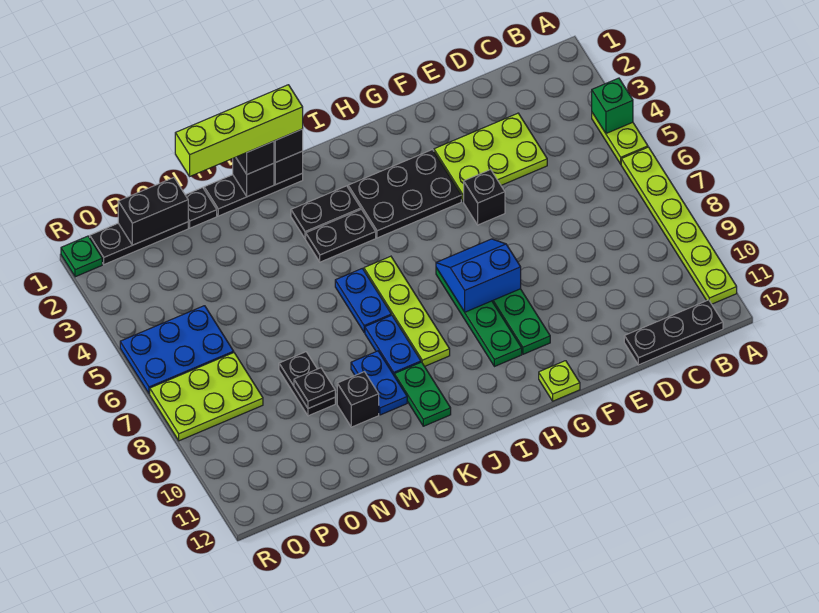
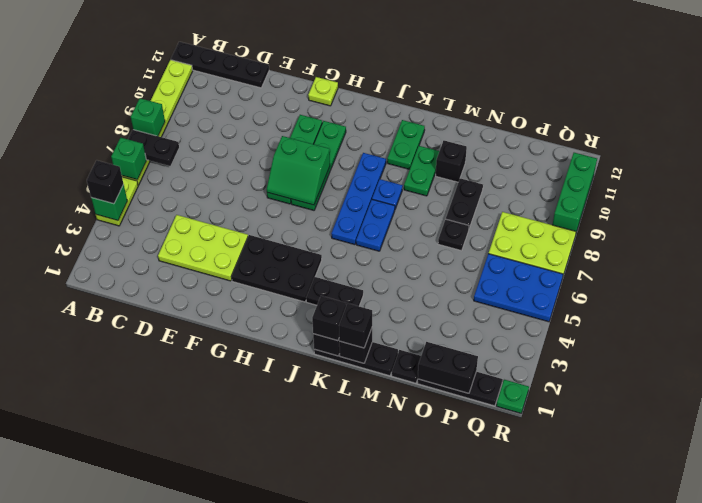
none -> green brick A6 level 2
none -> green brick A8 level 2
black plate B12:D12 level 1 -> black plate A12:D12 level 1
black brick F5 level 1 -> black brick A4 level 3
blue slope G7:H8 level 2 top 8 -> green slope G7:H8 level 2 top 8
black plate J4:K4 level 1 -> black plate A7:B7 level 2
lime plate J6:J9 level 1 -> blue plate J6:J9 level 1
lime brick K1:N1 level 4 -> none
blue plate K8:K9 level 1 -> blue plate K8 level 1
blue plate L9:L10 level 1 -> green plate L9:L10 level 1
black plate N9 level 2 -> black plate N7 level 1
none -> green brick R9:R11 level 1

